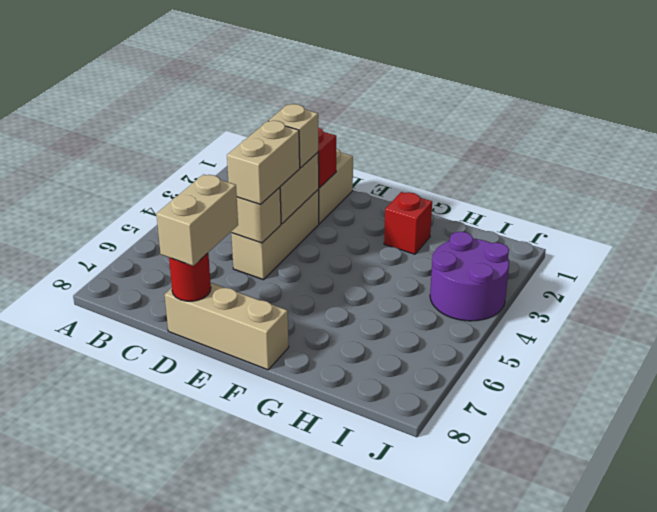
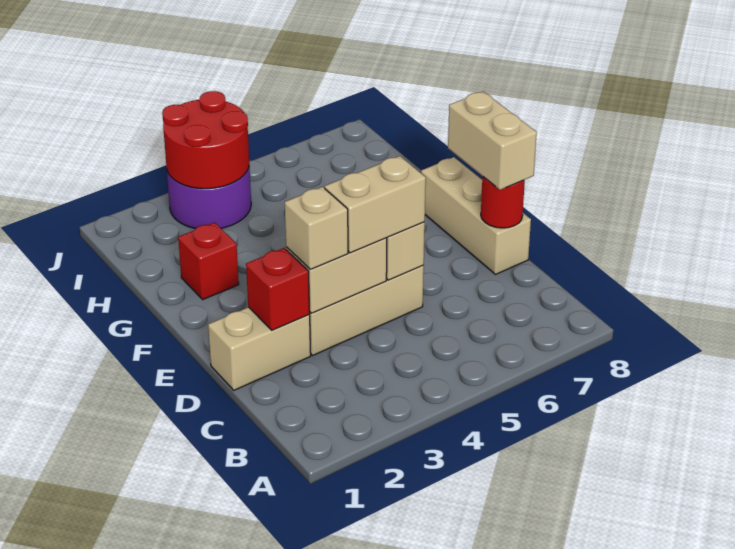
tan brick D7:D8 level 3 -> tan brick D8:E8 level 3
none -> red round brick I3:J4 level 2

